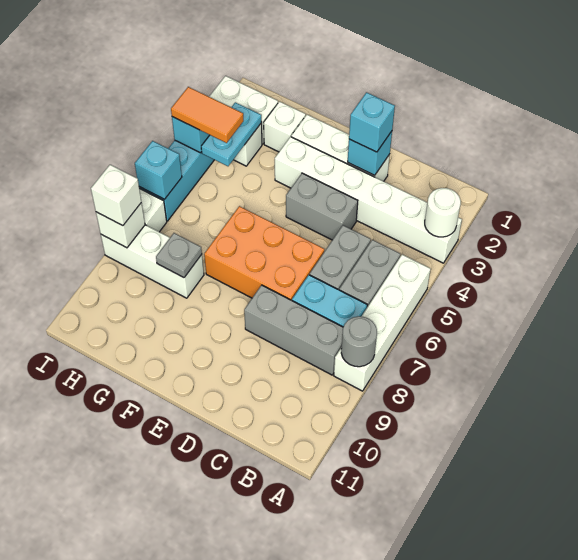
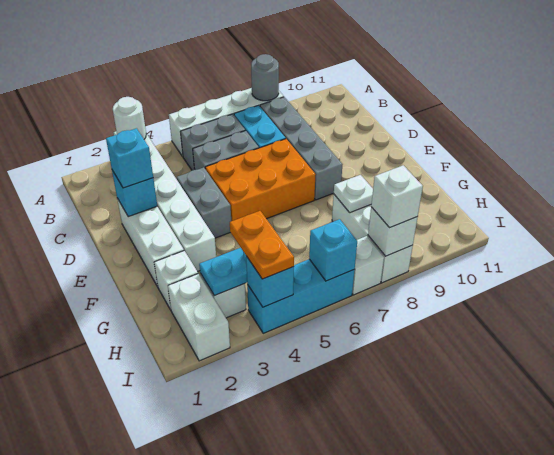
grey brick B8:D8 level 1 -> grey brick B8:E8 level 1
orange brick D6:F7 level 1 -> orange brick D5:E7 level 1
grey plate G8 level 2 -> white plate G8 level 2
orange tile H4:I4 level 3 -> orange plate H4:I4 level 3

